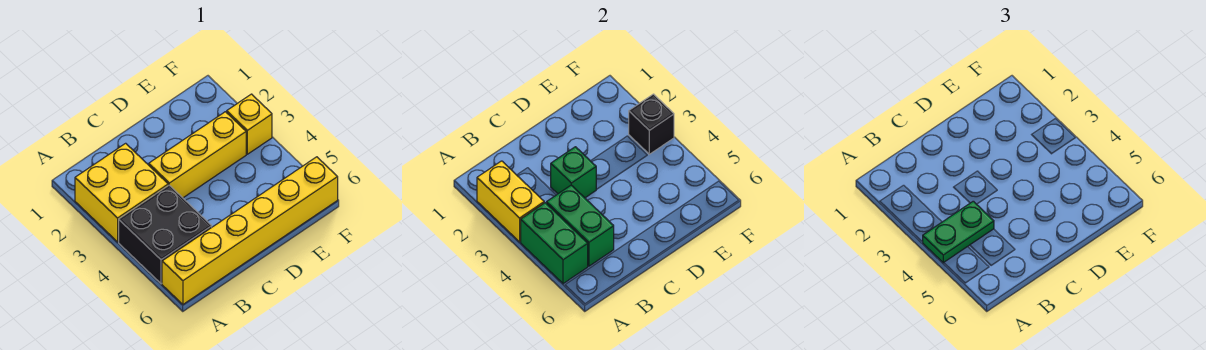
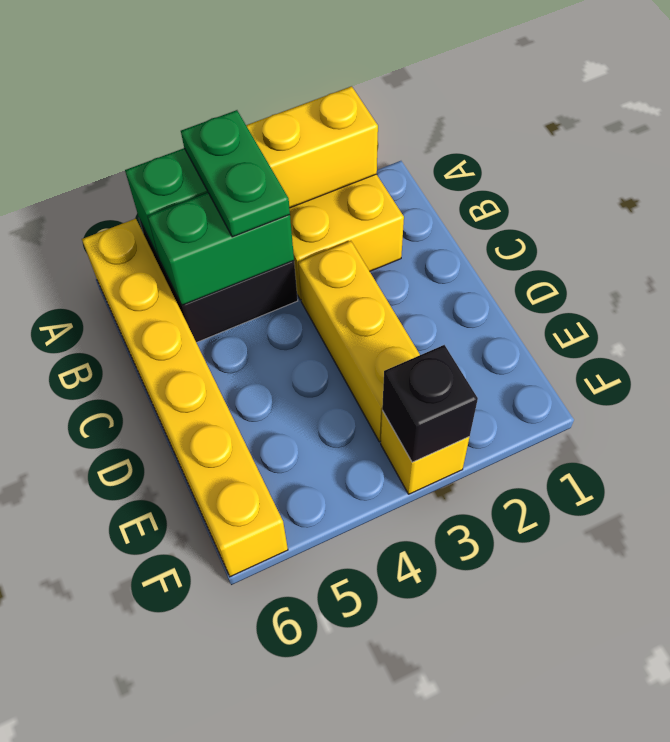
green brick C3 level 2 -> none

